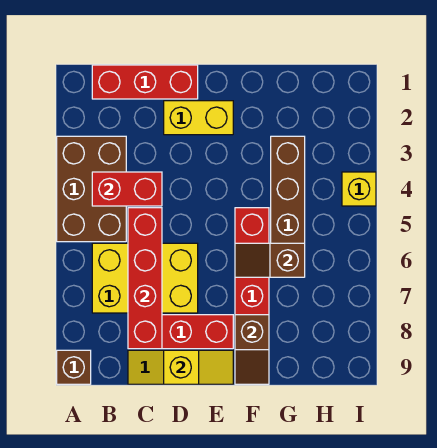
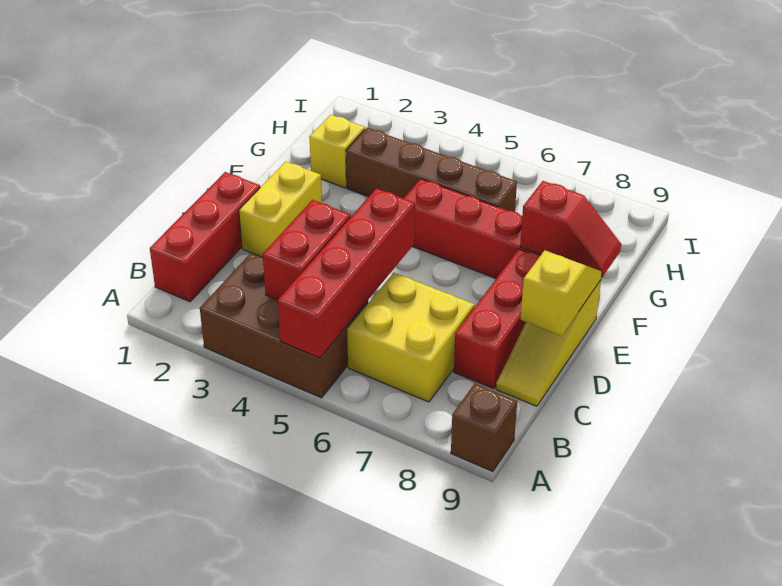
yellow brick B6:D7 level 1 -> yellow brick B6:C7 level 1
red brick C5:C8 level 2 -> red brick A5:D5 level 2
brown slope F6:G6 level 2 top G -> none
brown slope F8:F9 level 2 top 8 -> red slope F8:F9 level 2 top 8
yellow brick I4 level 1 -> yellow brick G2 level 1

